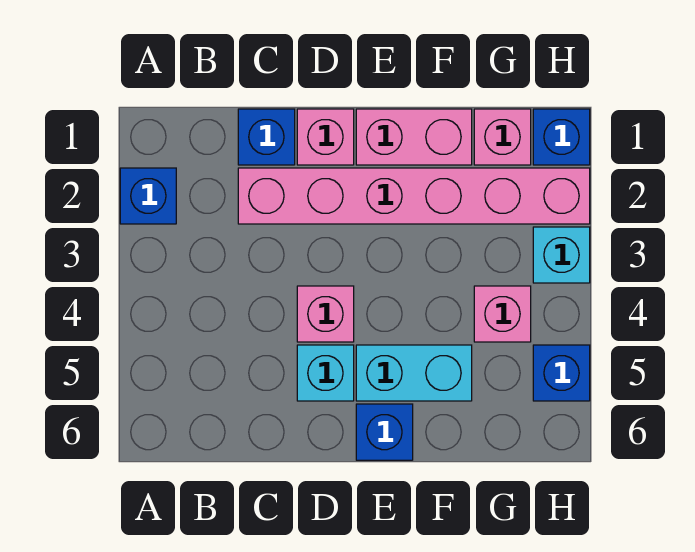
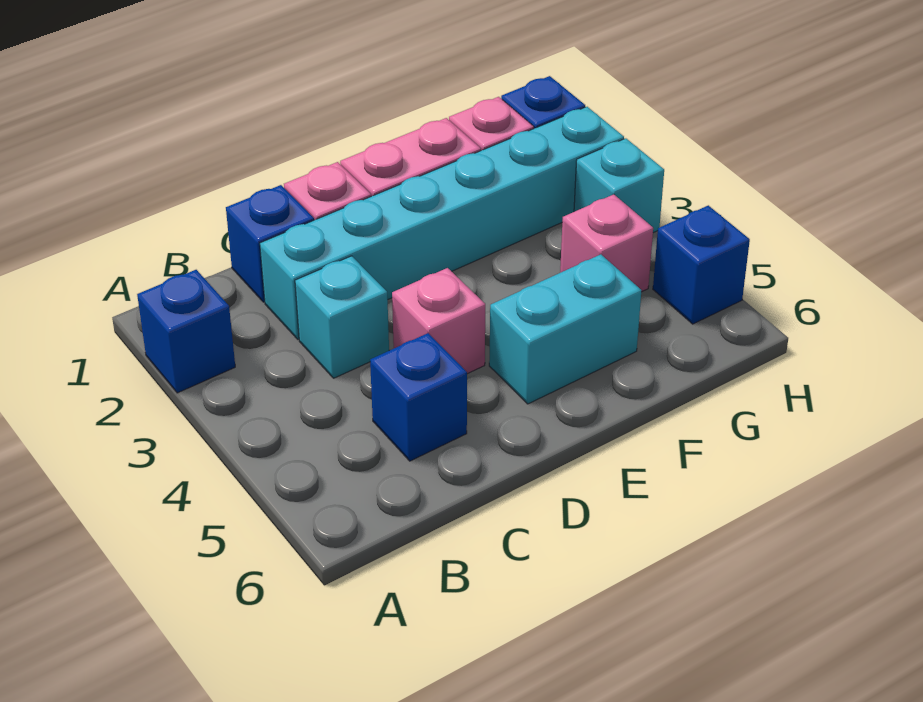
pink brick C2:H2 level 1 -> cyan brick C2:H2 level 1
cyan brick D5 level 1 -> cyan brick C3 level 1
blue brick E6 level 1 -> blue brick C5 level 1

